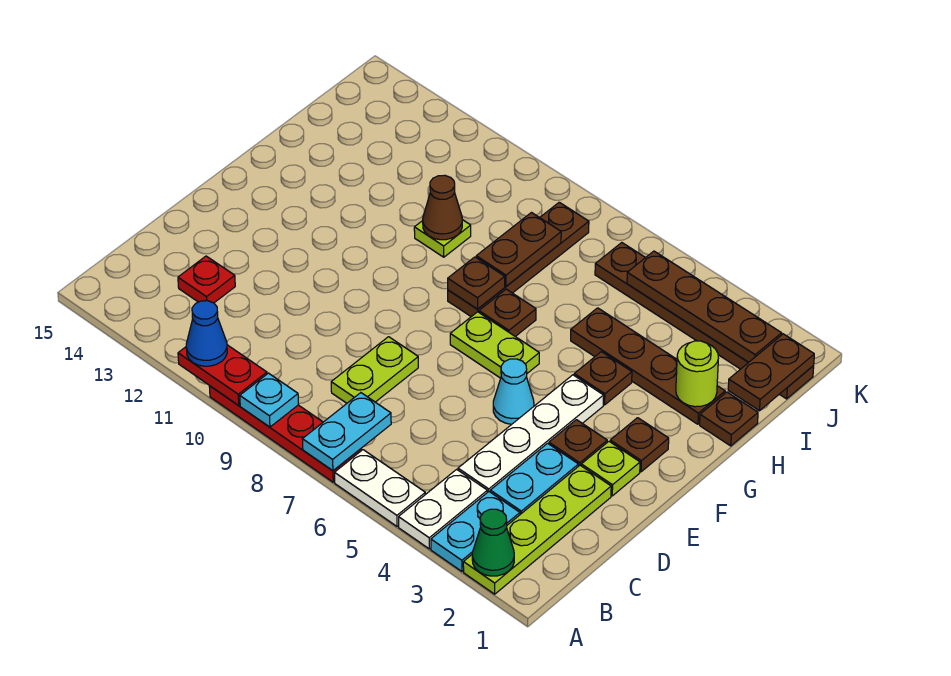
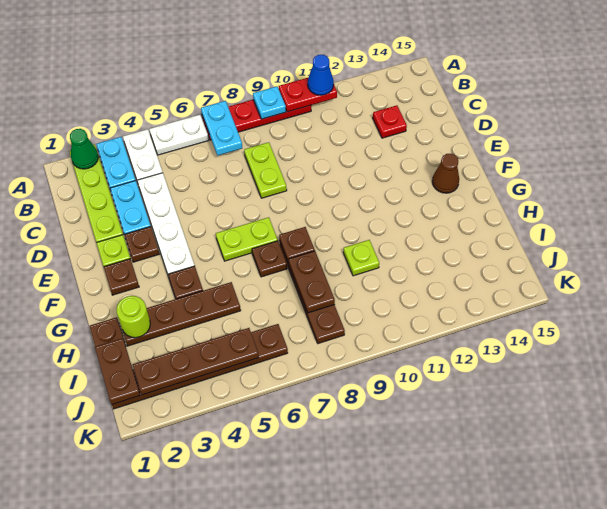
cyan cone E5 level 1 -> none
brown cone H10 level 2 -> brown cone F14 level 1

